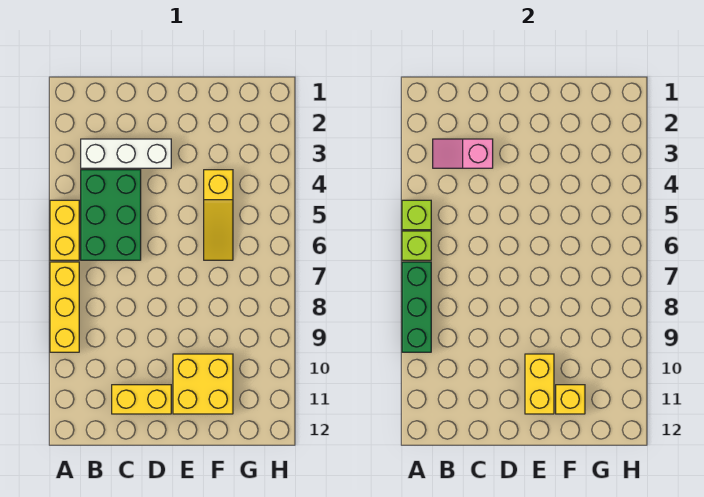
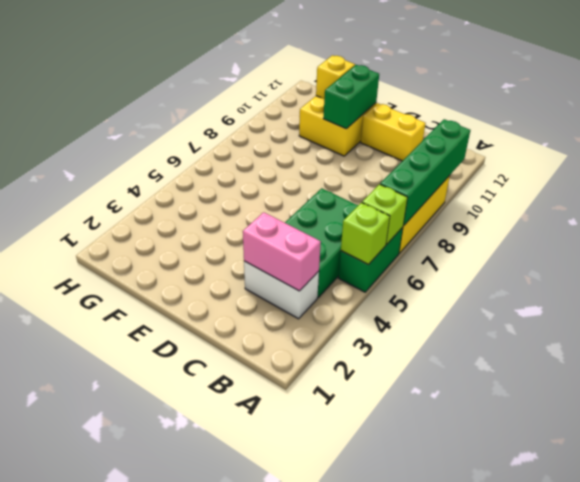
yellow brick A5:A6 level 1 -> green brick A5:A6 level 1
green brick A7:A9 level 2 -> green brick A7:A10 level 2
white brick B3:D3 level 1 -> white brick B3:C3 level 1
pink slope B3:C3 level 2 top C -> pink brick B3:C3 level 2
yellow brick E10:E11 level 2 -> green brick E10:E11 level 2
yellow slope F4:F6 level 1 top 4 -> none

